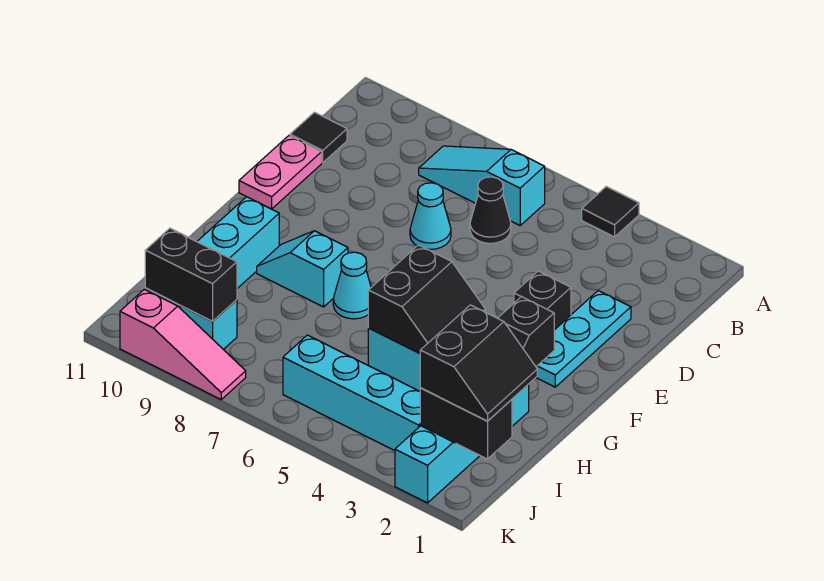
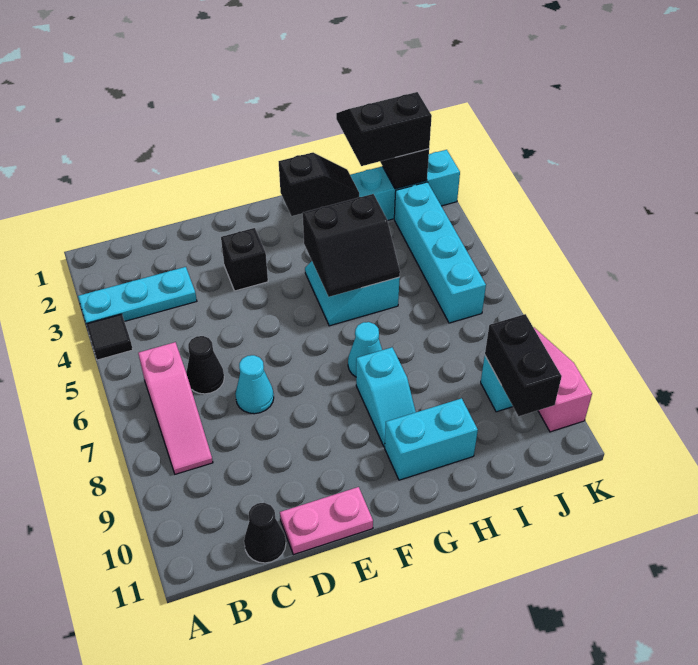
cyan slope B6:B8 level 1 top 6 -> pink slope B6:B8 level 1 top 6
black tile C11 level 1 -> black cone C11 level 1
cyan plate D2:F2 level 1 -> cyan plate A3:C3 level 1
black slope G4:H5 level 2 top 5 -> black slope G4:H5 level 2 top 4

